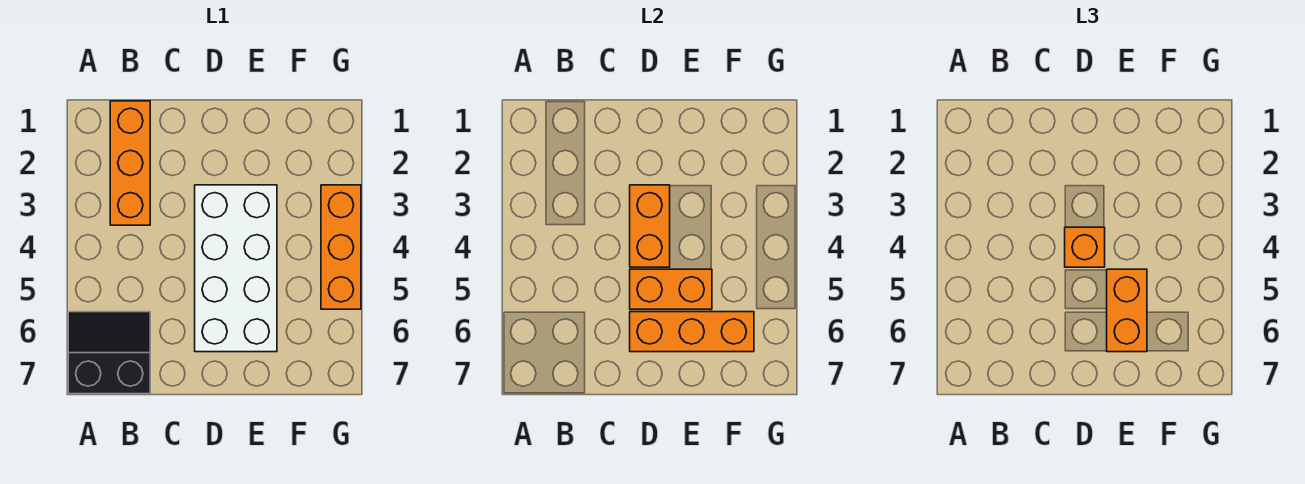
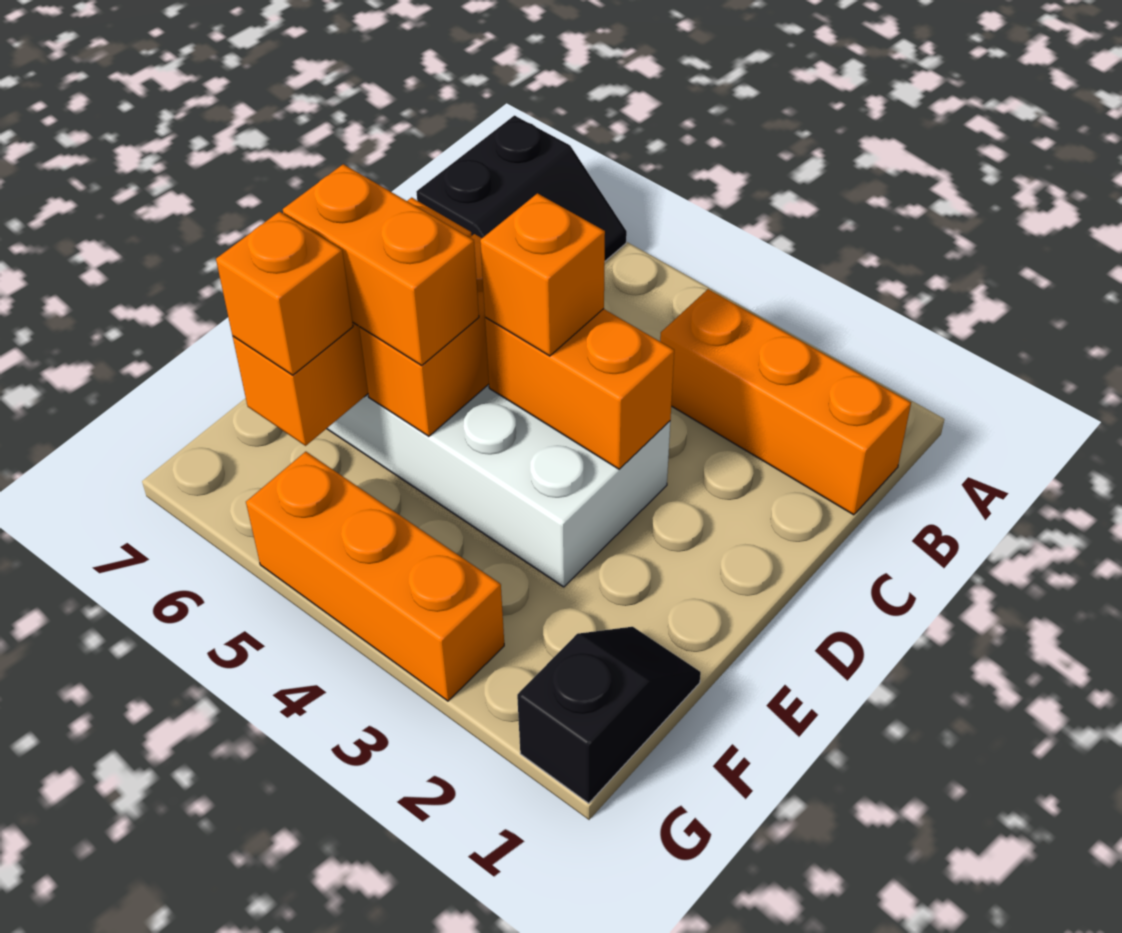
none -> black slope F1:G1 level 1 top G
none -> orange brick F6 level 3

